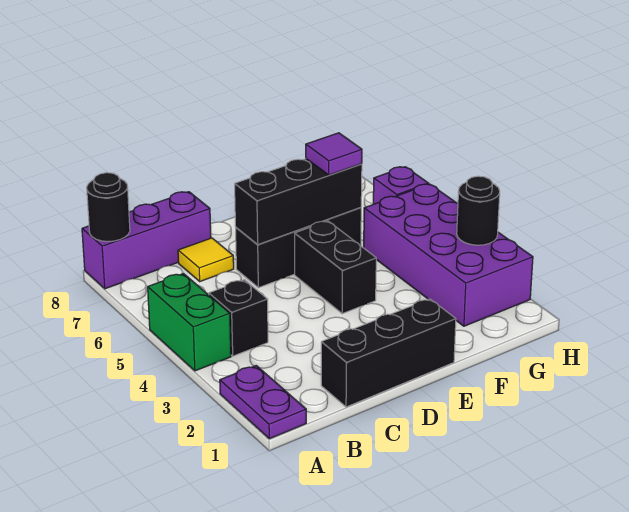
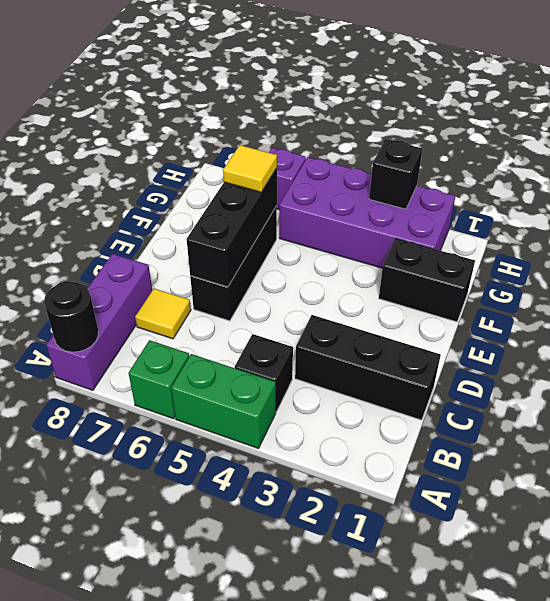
purple plate A1:A2 level 1 -> none
none -> green brick A6 level 1
black brick C1:E1 level 1 -> black brick C1:C3 level 1
black brick E4:E5 level 1 -> black brick F1:F2 level 1
purple tile F6 level 3 -> yellow tile F6 level 3
black round brick H3 level 2 -> black brick H3 level 2

